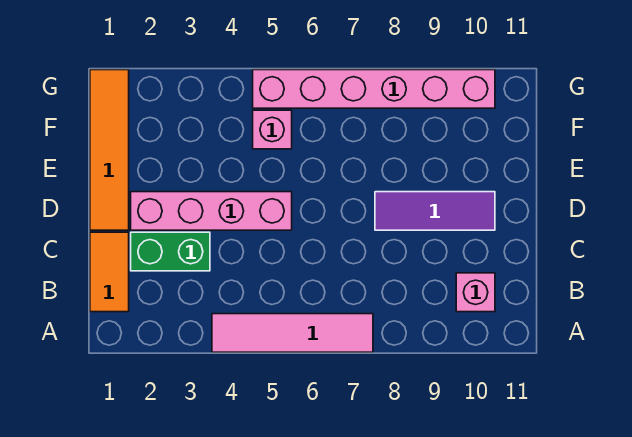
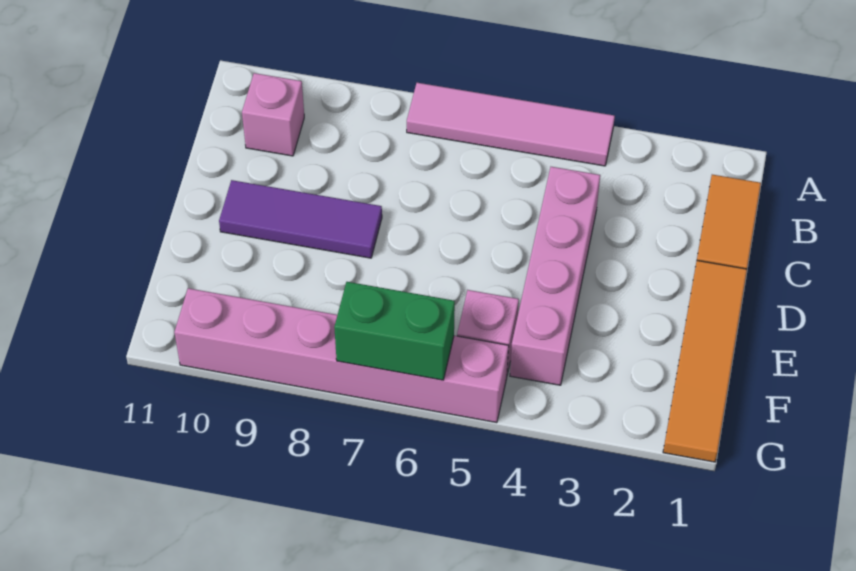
green brick C2:C3 level 1 -> green brick G6:G7 level 2
pink brick D2:D5 level 1 -> pink brick C4:F4 level 1

